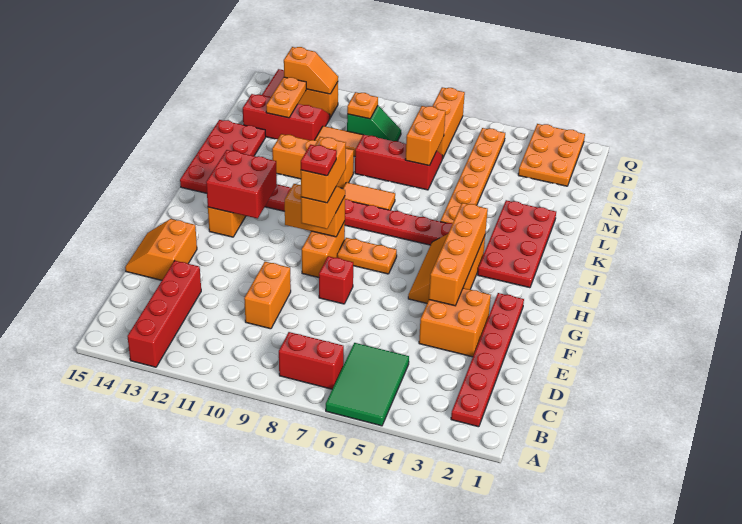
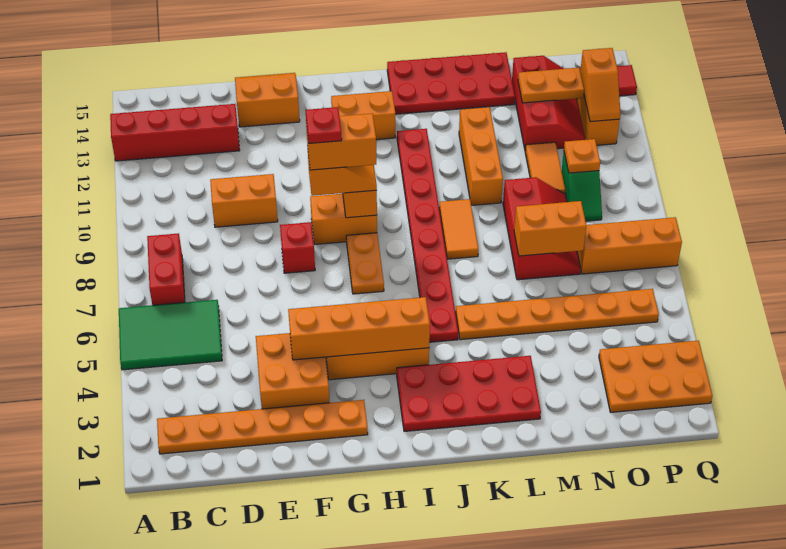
red plate B2:G2 level 1 -> orange plate B2:G2 level 1
red brick H12:I13 level 2 -> none

